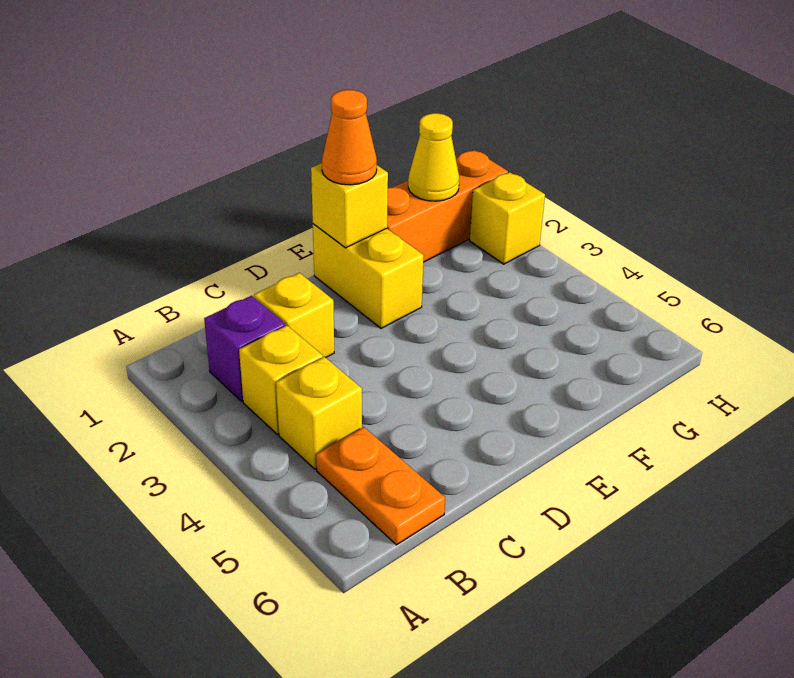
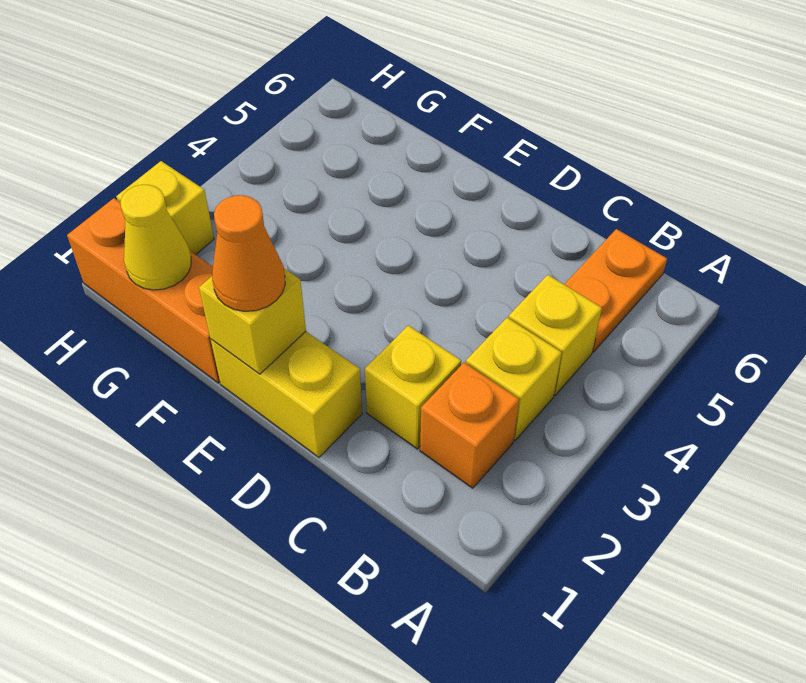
purple brick B2 level 1 -> orange brick B2 level 1
yellow brick E1:E2 level 1 -> yellow brick D1:E1 level 1

